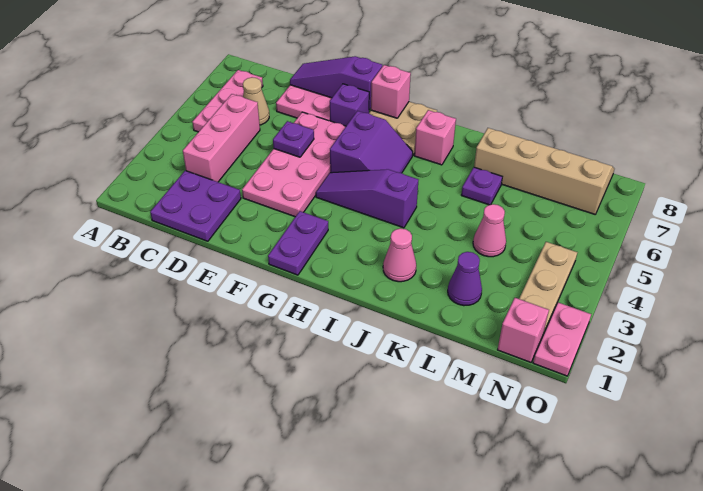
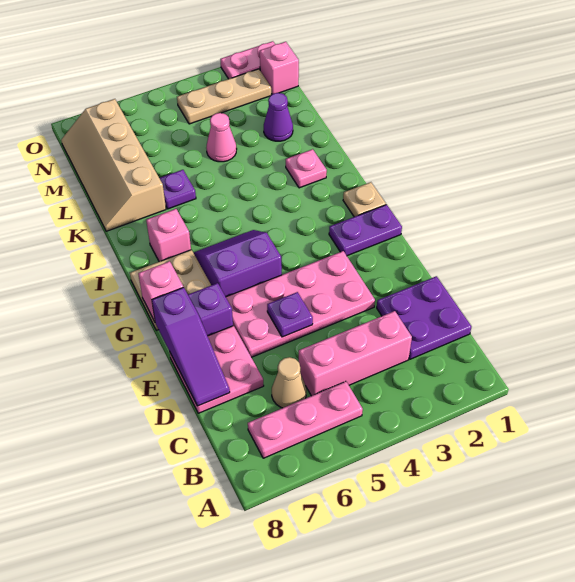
purple slope G4:I4 level 1 top I -> none
none -> tan plate H1 level 1
pink cone J2 level 1 -> pink plate J2 level 1

